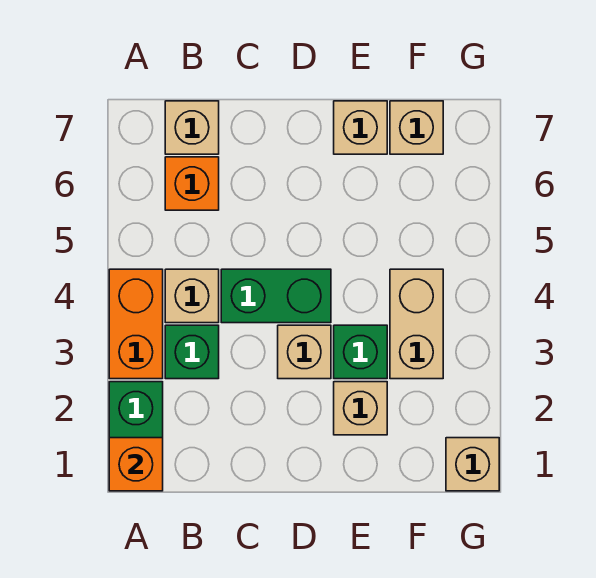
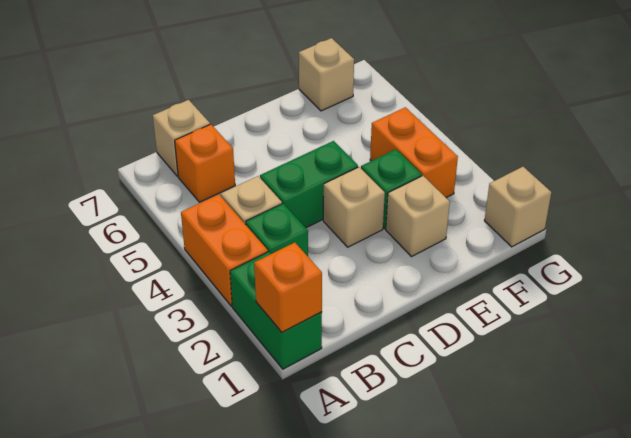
tan brick E7 level 1 -> none
tan brick F3:F4 level 1 -> orange brick F3:F4 level 1

